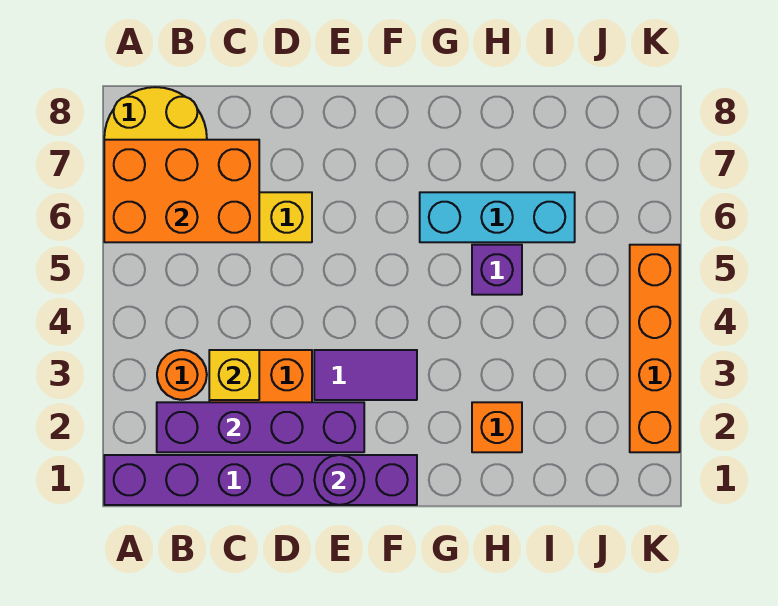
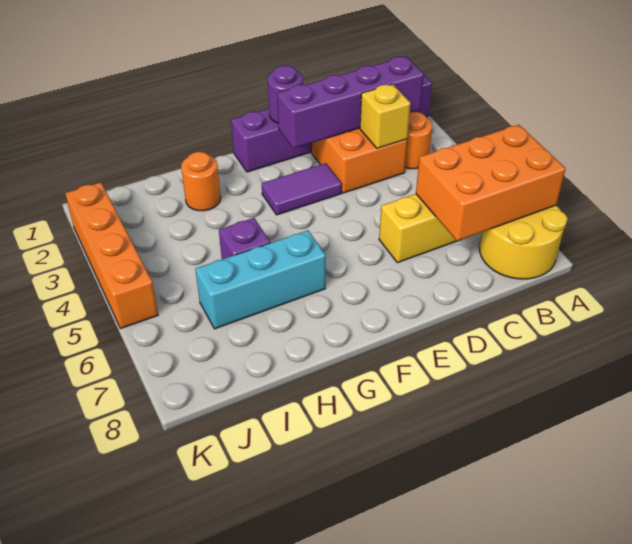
orange brick H2 level 1 -> orange round brick H2 level 1

